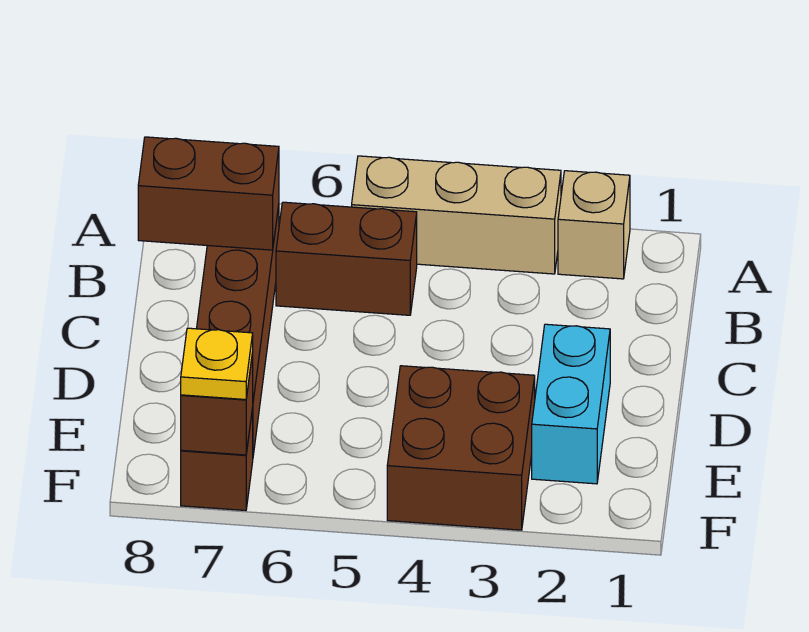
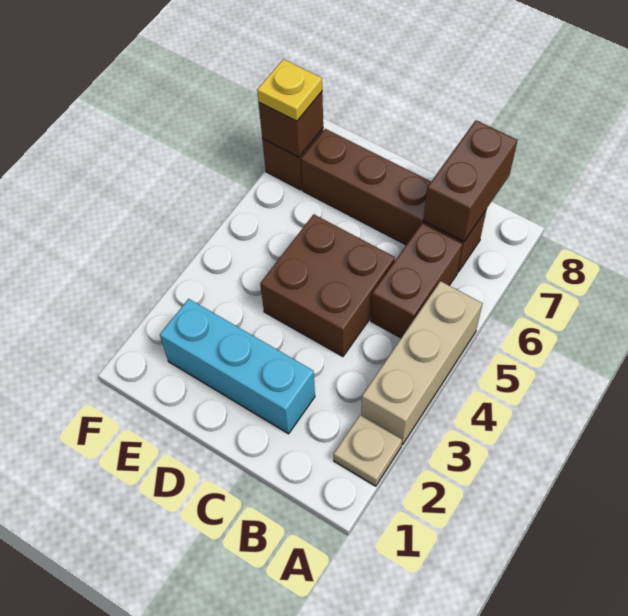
tan brick A2 level 1 -> tan plate A2 level 1
cyan brick D2:E2 level 1 -> cyan brick C2:E2 level 1
brown brick E3:F4 level 1 -> brown brick C4:D5 level 1

